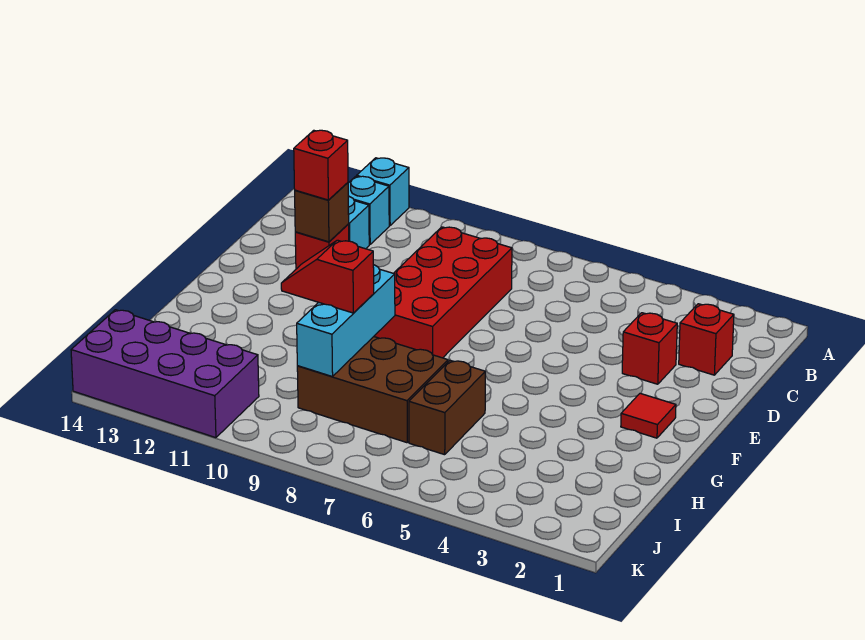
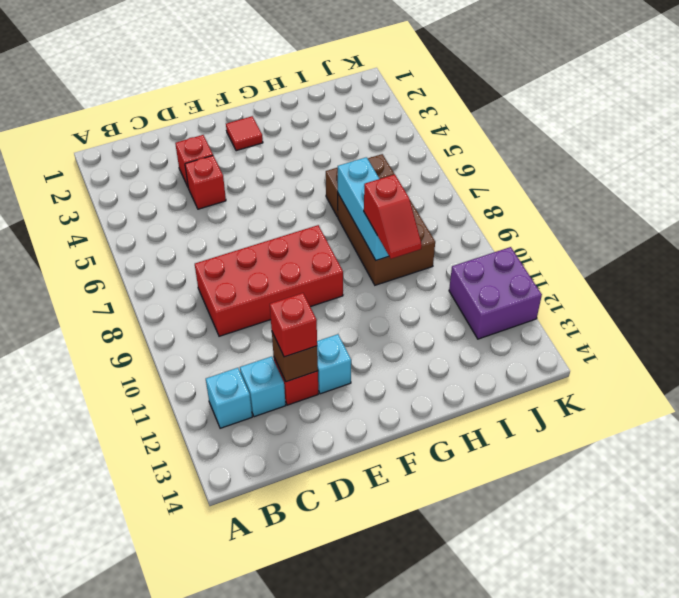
cyan brick A12 level 1 -> cyan brick E12 level 1
red brick C2 level 1 -> red brick D4 level 1
cyan brick G9:I9 level 2 -> cyan brick H7:H9 level 2
purple brick J11:K14 level 1 -> purple brick J11:K12 level 1

